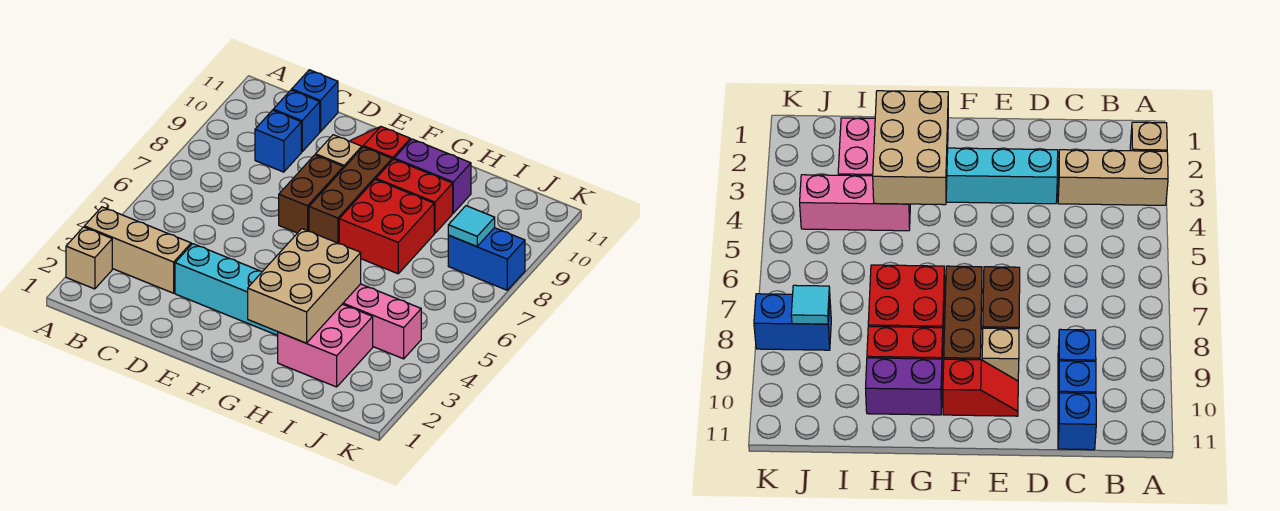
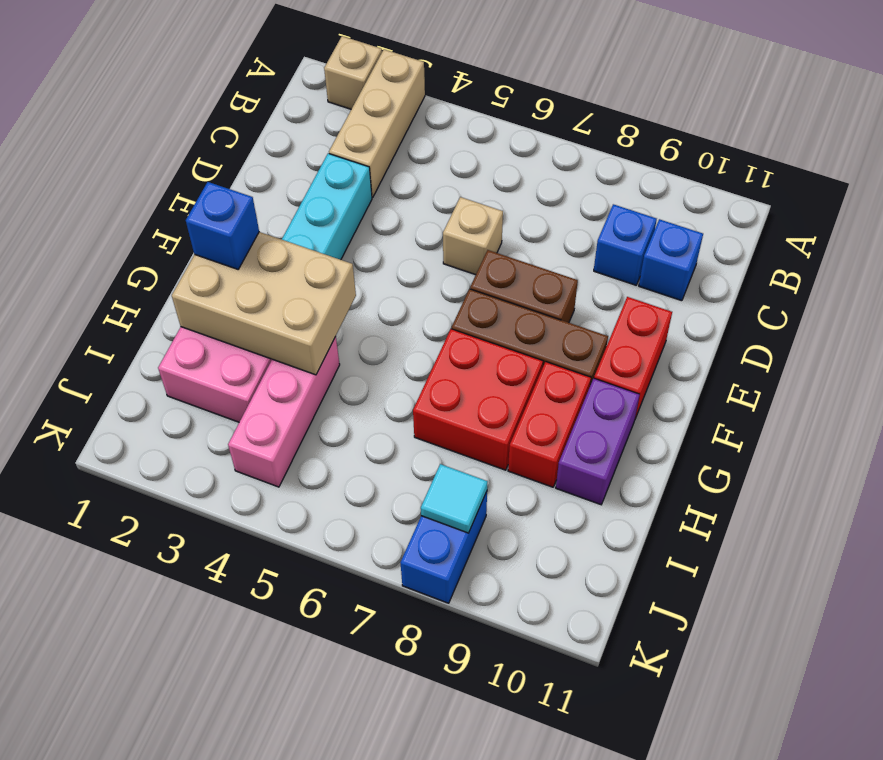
blue brick C11 level 1 -> blue brick G2 level 3
tan brick E9 level 1 -> tan brick D6 level 1
red slope E10:F10 level 1 top F -> red brick E10:F10 level 1

